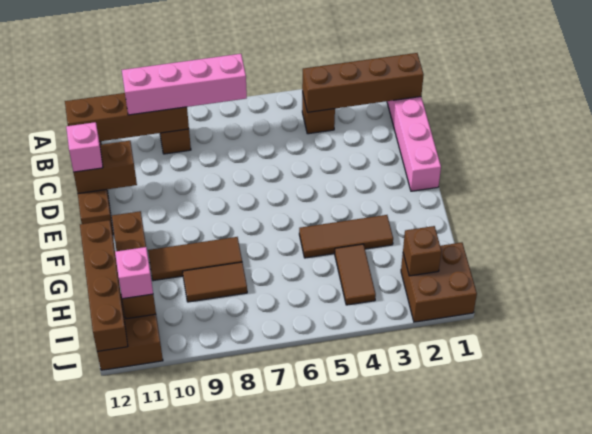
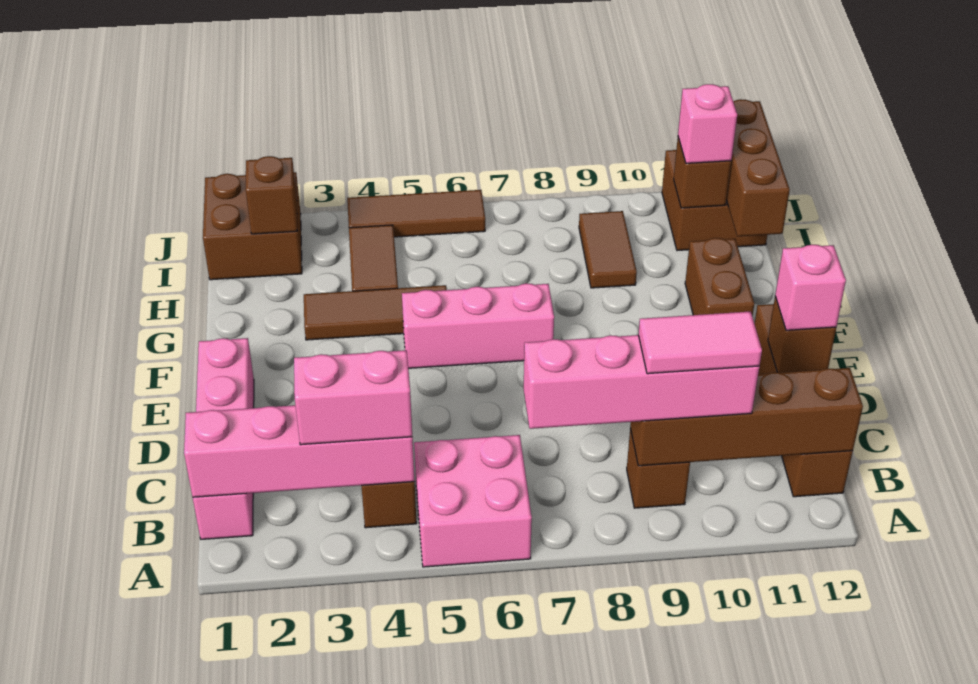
none -> pink brick A5:B6 level 1
brown brick B1:B4 level 2 -> pink brick B1:B4 level 2
none -> pink brick B3:B4 level 3
none -> pink tile B9:B10 level 4
brown brick D11:D12 level 2 -> brown brick D12 level 2
none -> pink brick F5:F7 level 1
brown tile G8:G10 level 1 -> brown tile J4:J6 level 1
brown brick G12:J12 level 2 -> brown brick H12:J12 level 2
brown tile H8:H9 level 1 -> brown tile H9:I9 level 1

